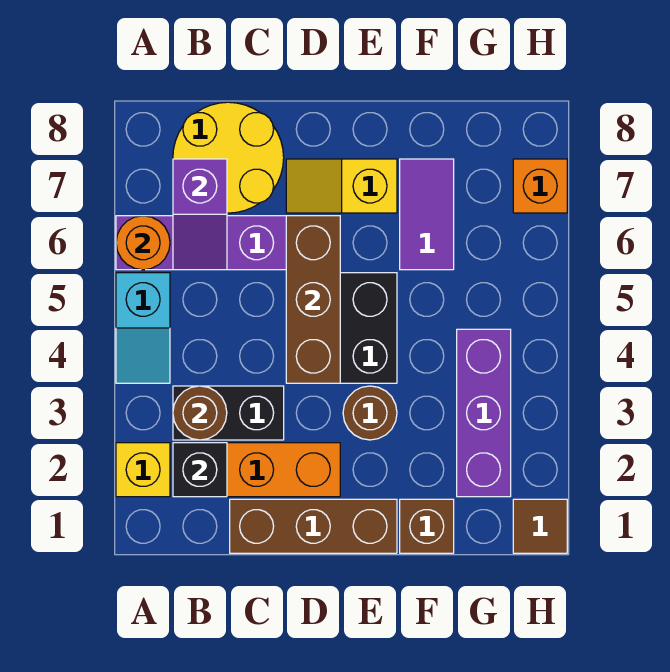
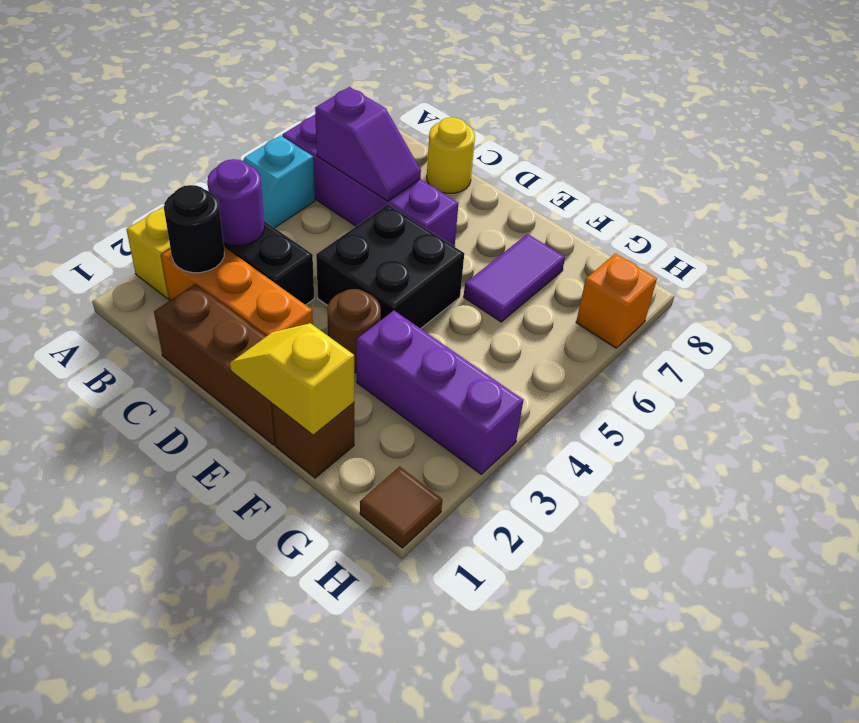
orange round brick A6 level 2 -> none
black brick B2 level 2 -> black round brick B2 level 2
brown round brick B3 level 2 -> purple round brick B3 level 2
purple slope B6:B7 level 2 top 7 -> purple slope B6:C6 level 2 top B
yellow round brick B7:C8 level 1 -> yellow round brick C8 level 1
brown brick D4:D6 level 2 -> none
yellow slope D7:E7 level 1 top E -> yellow slope E1:F1 level 2 top F
purple brick G2:G4 level 1 -> purple brick F3:H3 level 1

